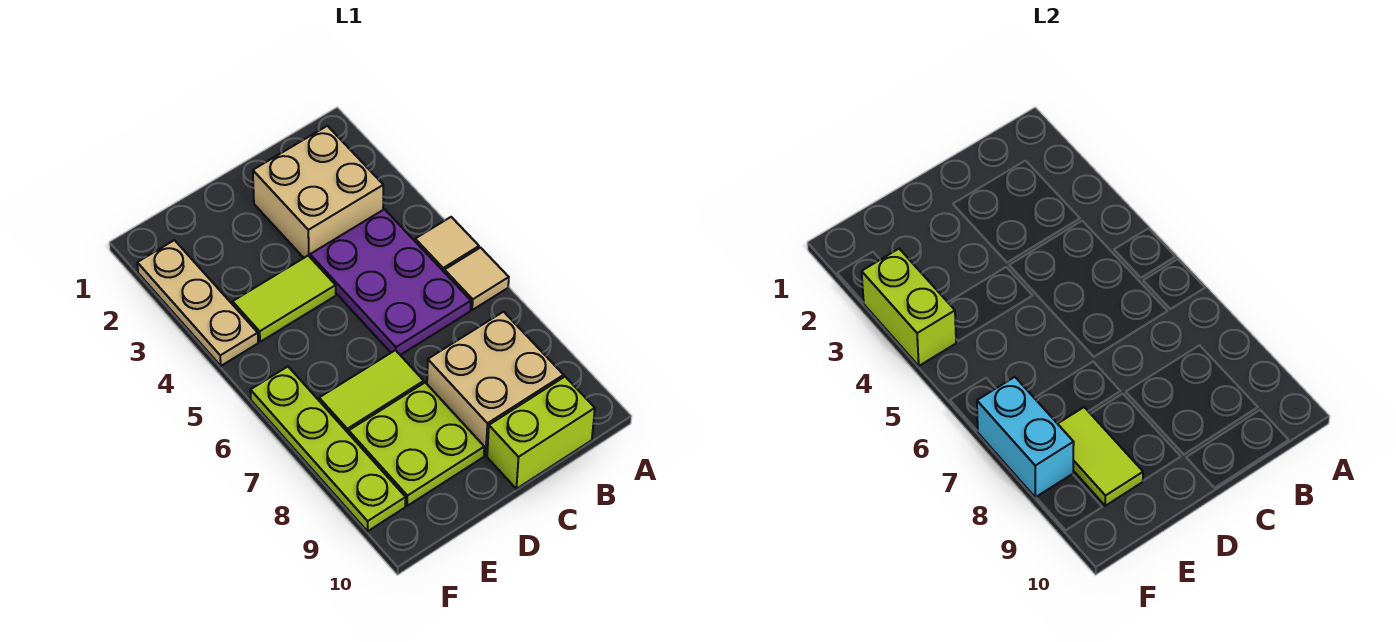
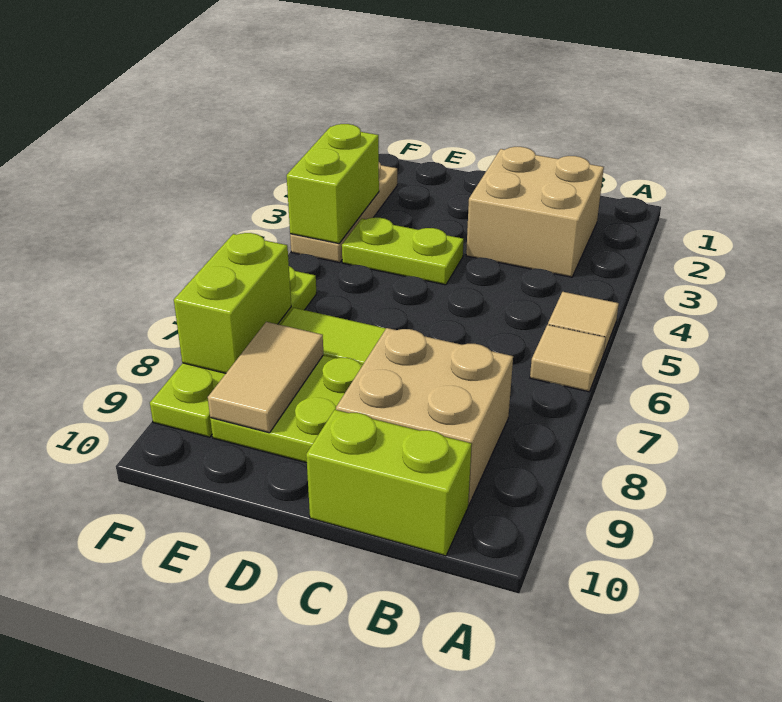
purple plate B4:C6 level 1 -> none
lime tile D4:E4 level 1 -> lime plate D4:E4 level 1
lime tile E8:E9 level 2 -> tan tile E8:E9 level 2
cyan brick F7:F8 level 2 -> lime brick F7:F8 level 2

